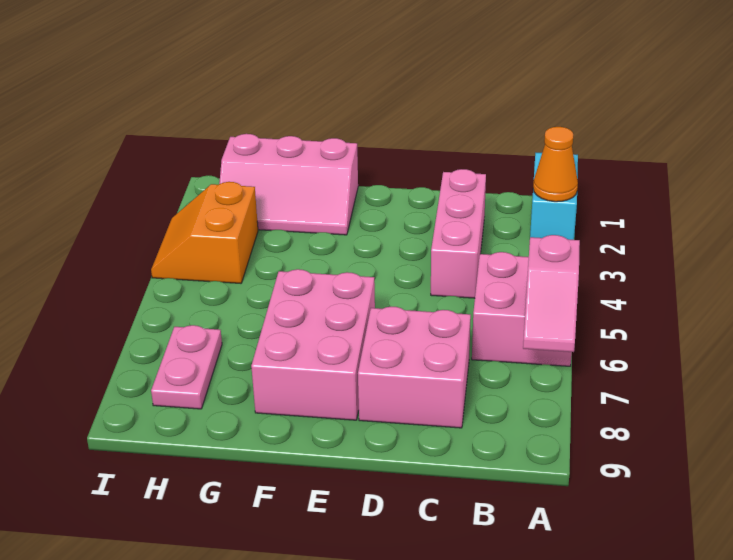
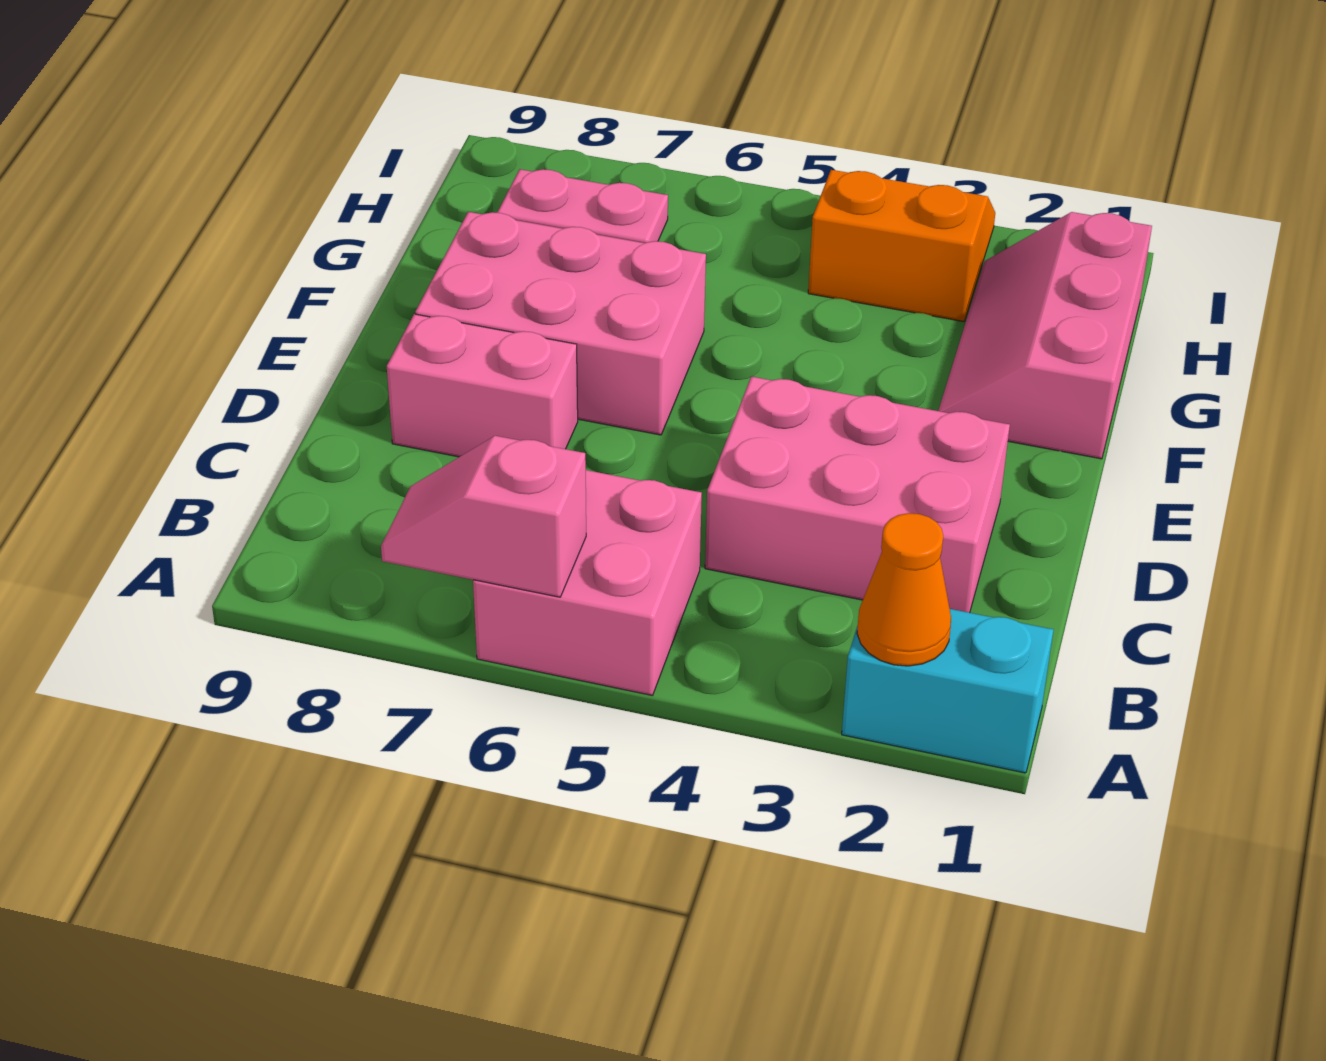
pink brick C2:C4 level 1 -> pink brick C2:D4 level 1
pink brick C7:D8 level 1 -> pink brick D7:D8 level 1

